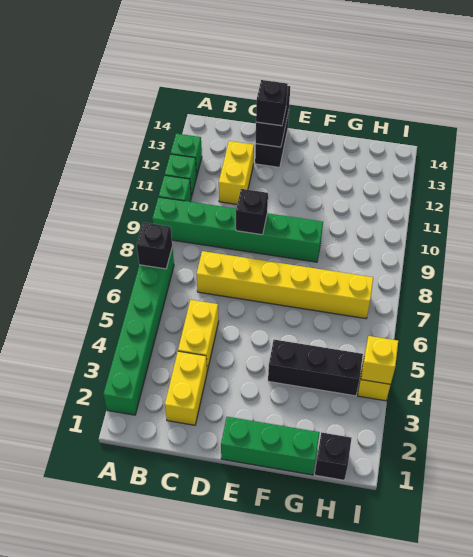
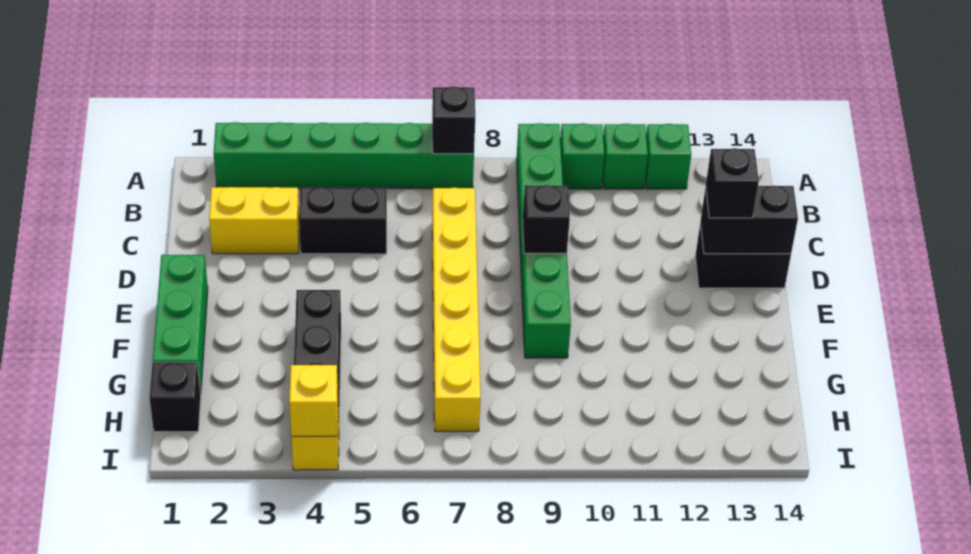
yellow brick C4:C5 level 1 -> black brick C4:C5 level 1
yellow brick C11:C12 level 1 -> none

